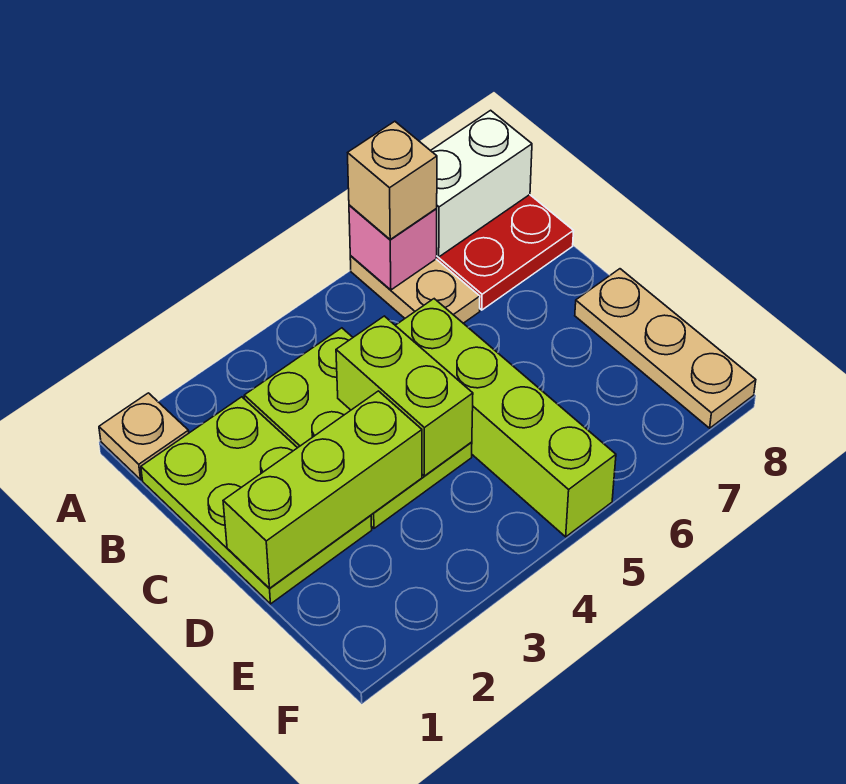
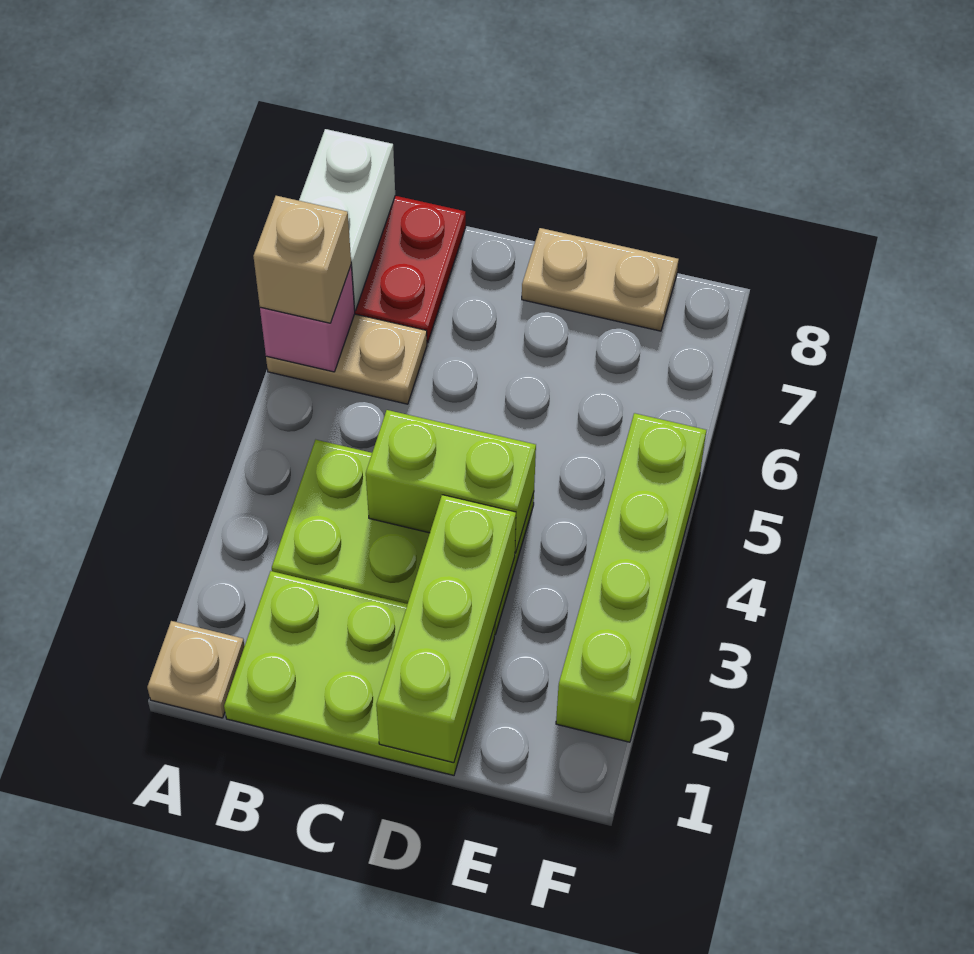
lime brick C5:F5 level 1 -> lime brick F2:F5 level 1
tan plate D8:F8 level 1 -> tan plate D8:E8 level 1

